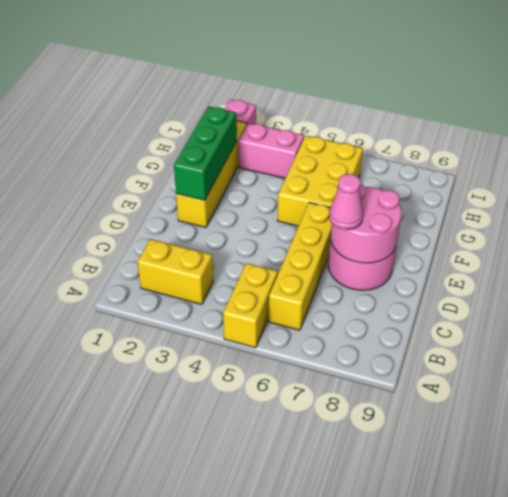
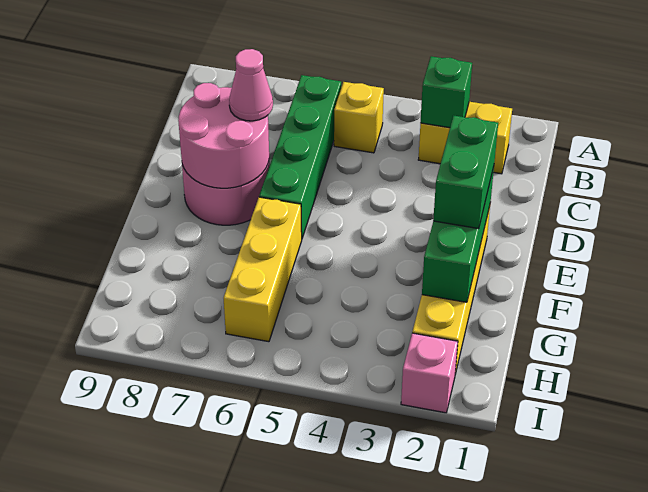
yellow brick A5:B5 level 1 -> yellow brick B5 level 1
none -> green brick B3 level 2
yellow brick B6:E6 level 1 -> green brick B6:E6 level 1
none -> green brick E2:F2 level 3
yellow brick F5:H6 level 1 -> yellow brick F6:H6 level 1
pink brick H3:H4 level 1 -> none

